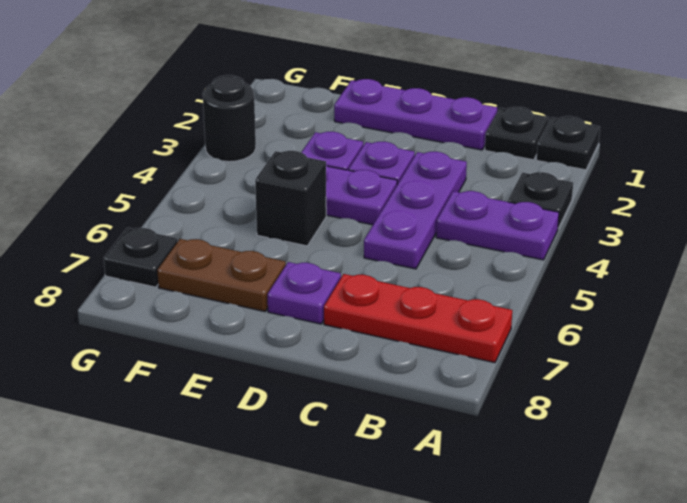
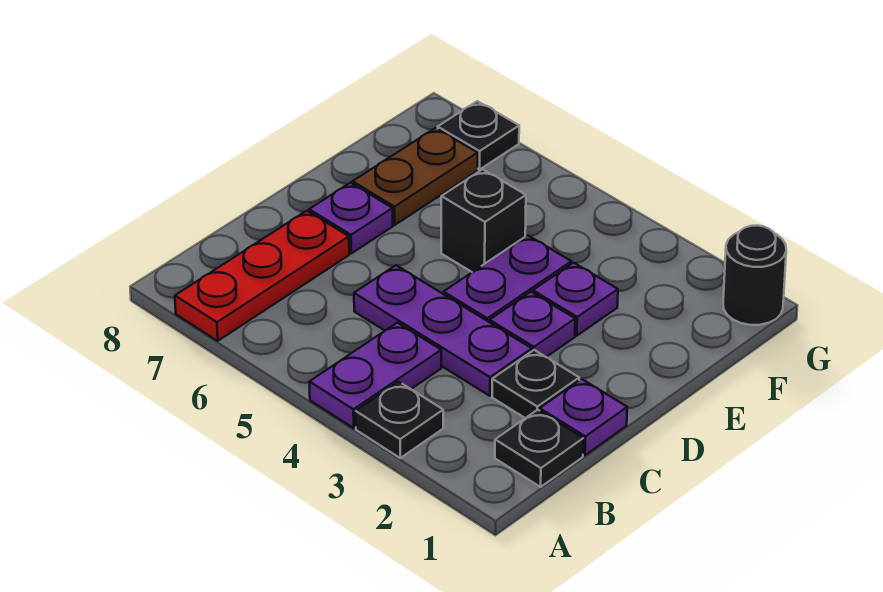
black plate A1 level 1 -> black plate C2 level 1
purple plate C1:E1 level 1 -> purple plate C1 level 1
black round brick G3 level 1 -> black round brick G1 level 1

